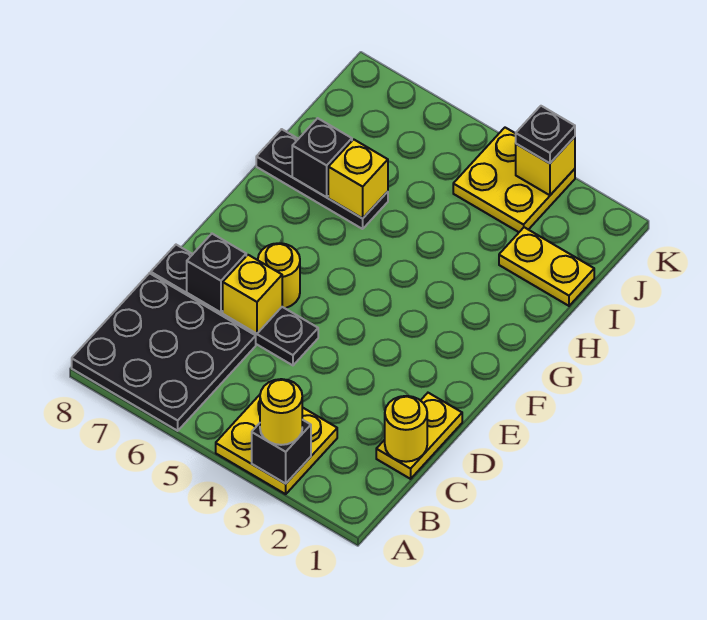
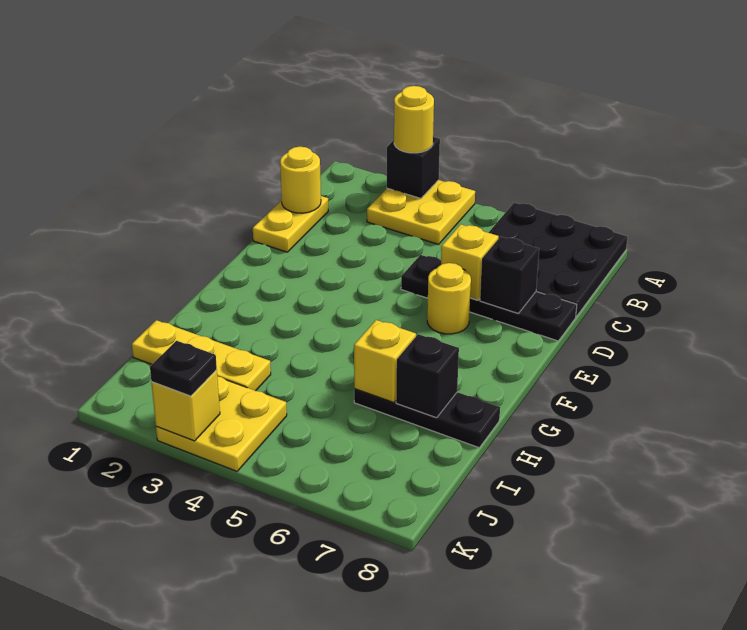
yellow plate I1:I2 level 1 -> yellow plate I1:I3 level 1

